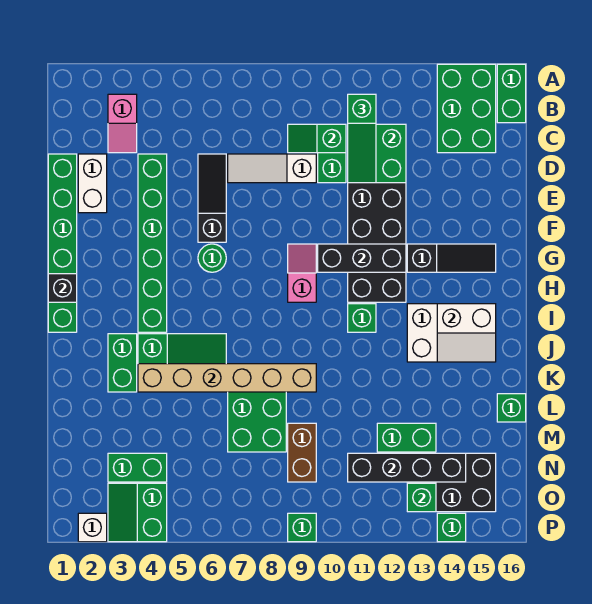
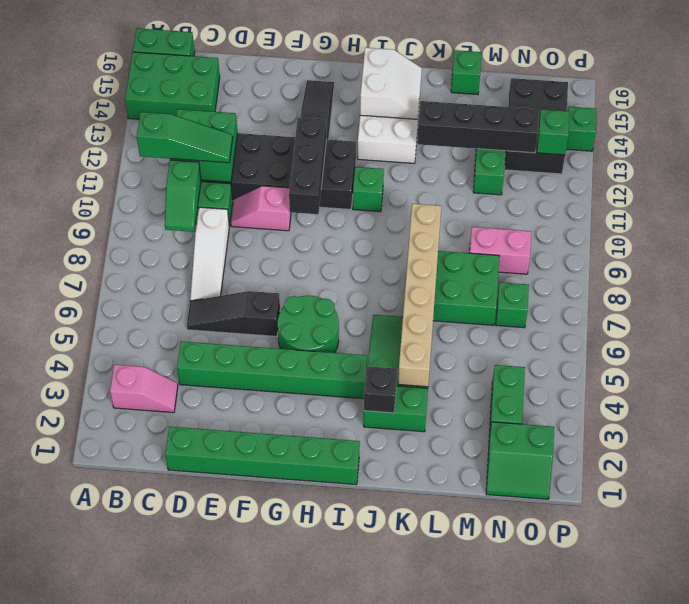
white brick D2:E2 level 1 -> none
green round brick G6 level 1 -> green round brick G5:H6 level 1
pink slope G9:H9 level 1 top H -> pink slope E10:F10 level 1 top F
black brick H1 level 2 -> black brick J3 level 2
brown brick M9:N9 level 1 -> pink brick M9:N9 level 1
black brick N11:N14 level 2 -> black brick K13:N13 level 2
green slope O3:P4 level 1 top 4 -> green slope N1:O2 level 1 top 2
white brick P2 level 1 -> none
green brick P9 level 1 -> green brick N7 level 1

